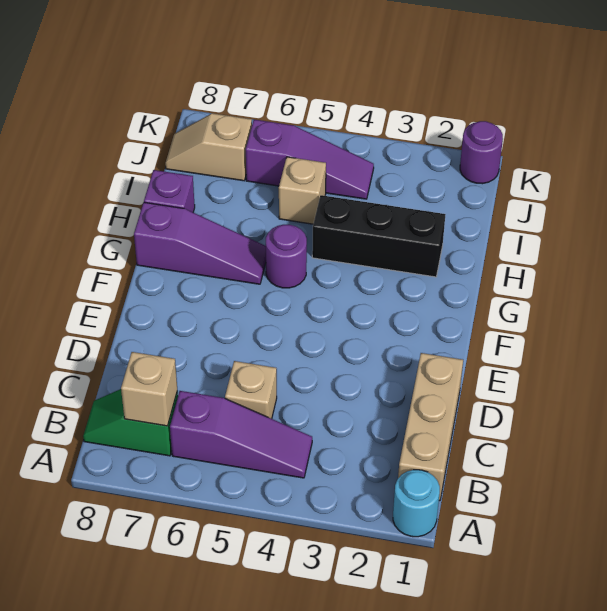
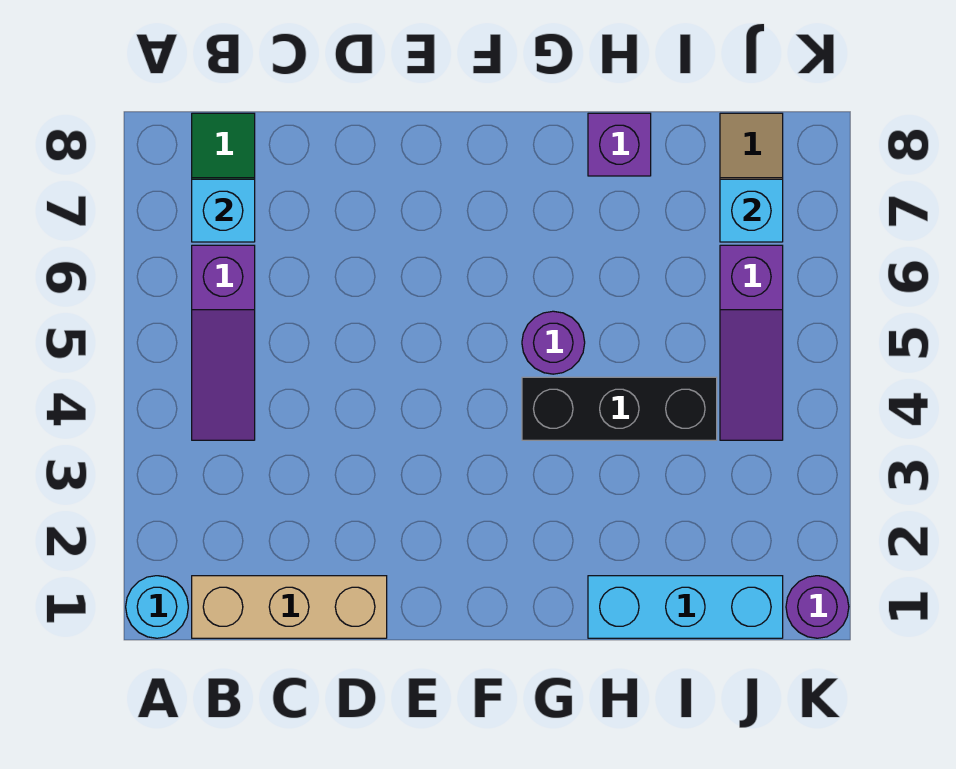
tan brick B7 level 2 -> cyan brick B7 level 2
tan brick C5 level 1 -> none
purple slope G6:G8 level 1 top 8 -> none
none -> cyan brick H1:J1 level 1
black brick H2:H4 level 1 -> black brick G4:I4 level 1
tan brick I5 level 1 -> none
none -> cyan brick J7 level 2

